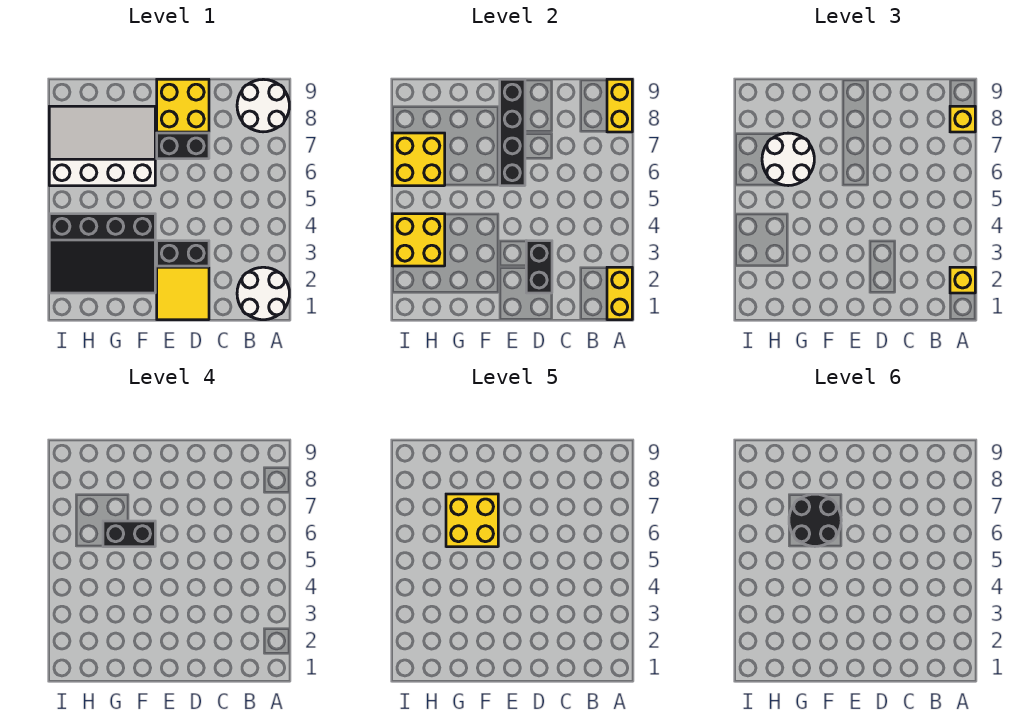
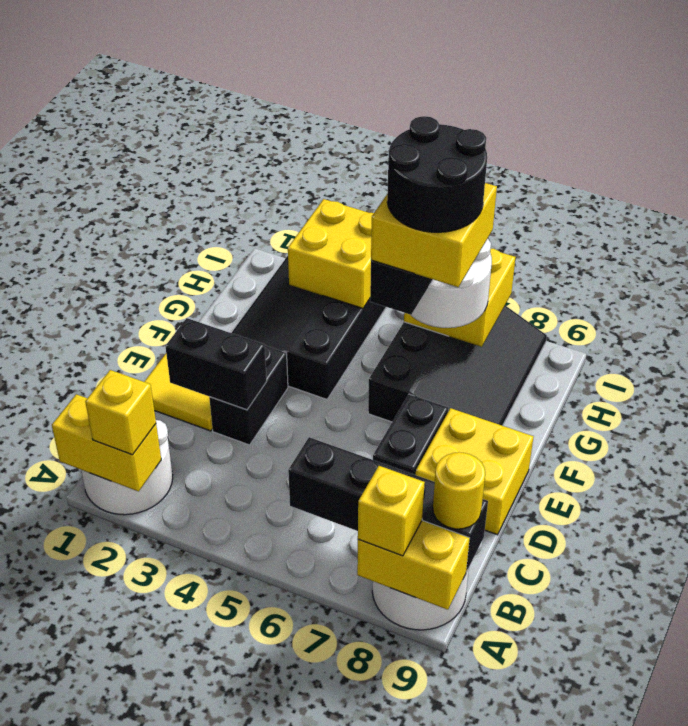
none -> yellow round brick B9 level 3
black brick E6:E9 level 2 -> black brick B6:B9 level 2
white slope F6:I8 level 1 top 6 -> black slope F6:I8 level 1 top 6

